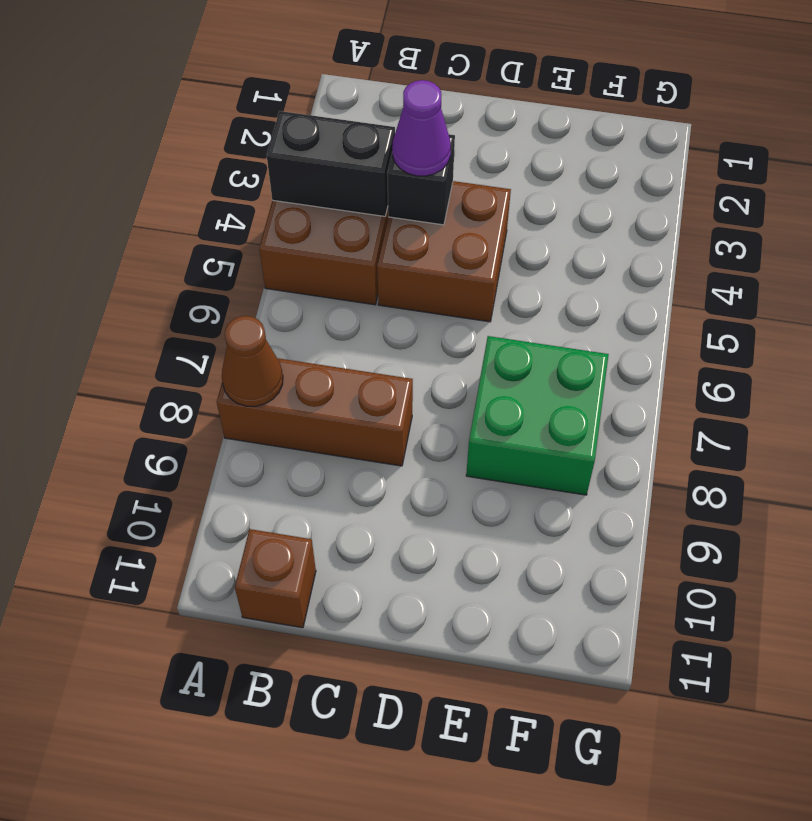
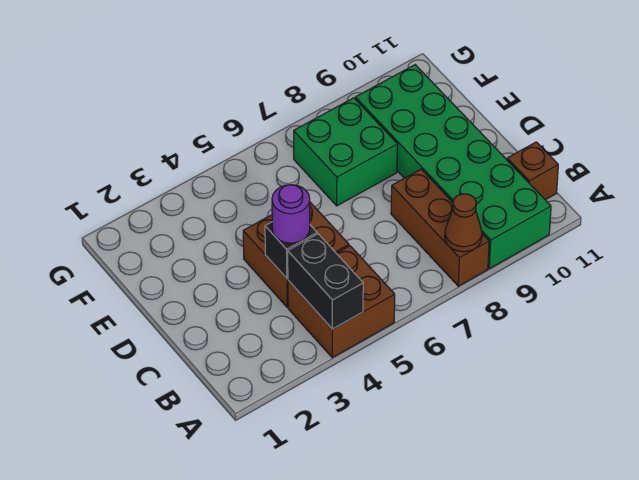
none -> green brick A9:F10 level 1
purple cone C4 level 3 -> purple round brick C4 level 3

